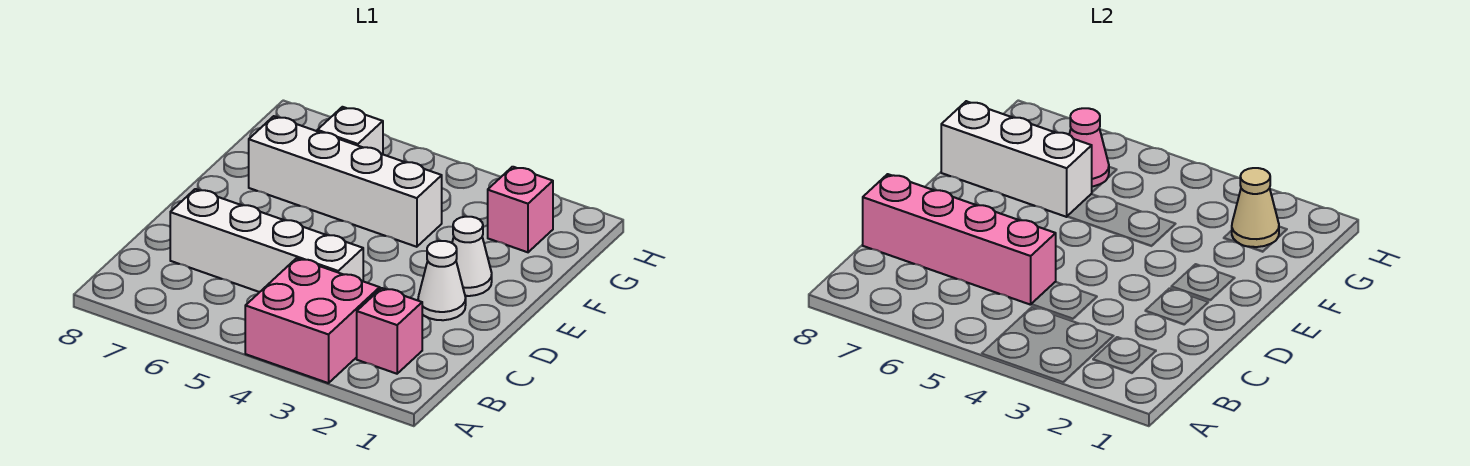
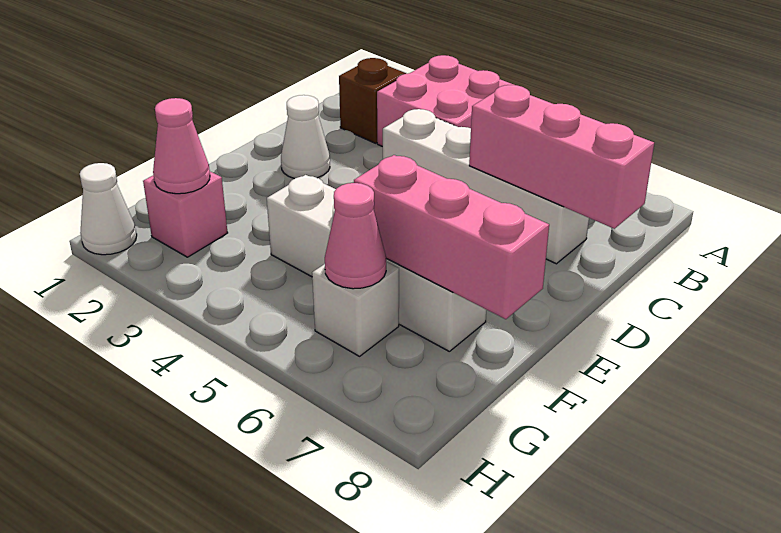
pink brick B2 level 1 -> brown brick B2 level 1
pink brick C5:C8 level 2 -> pink brick C6:C8 level 2
white cone E2 level 1 -> white cone H1 level 1
white brick F6:F8 level 2 -> pink brick F6:F8 level 2
tan cone G2 level 2 -> pink cone G2 level 2

